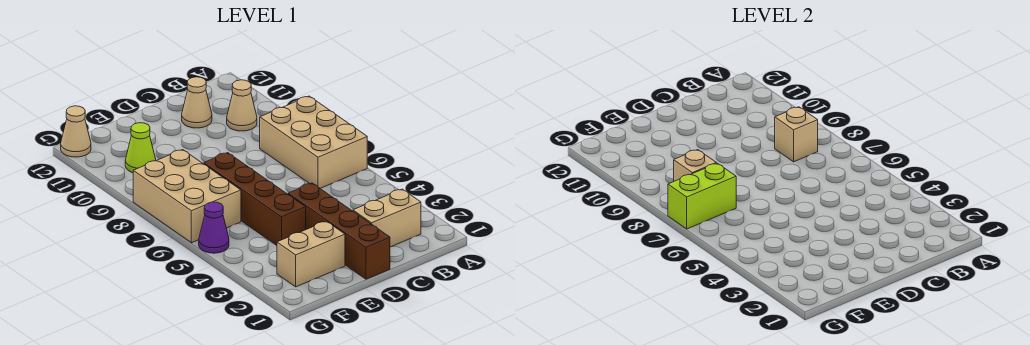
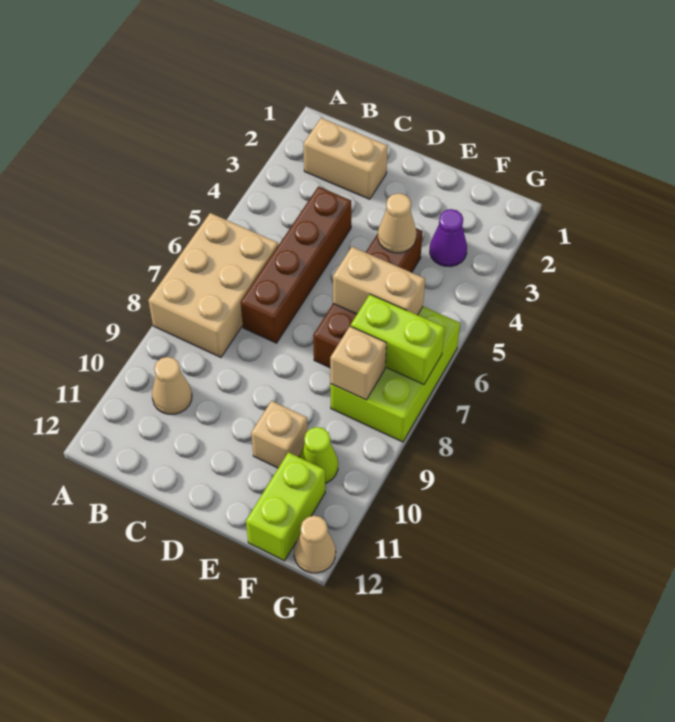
tan brick B8 level 2 -> tan brick E10 level 1
tan cone C11 level 1 -> tan cone E4 level 2
brown brick D1:D4 level 1 -> brown brick C4:C7 level 1
tan brick E2:F2 level 1 -> tan brick E6:F6 level 2
tan brick F6:G8 level 1 -> lime brick F6:G8 level 1
none -> lime brick F11:F12 level 1
purple cone G5 level 1 -> purple cone F3 level 1

